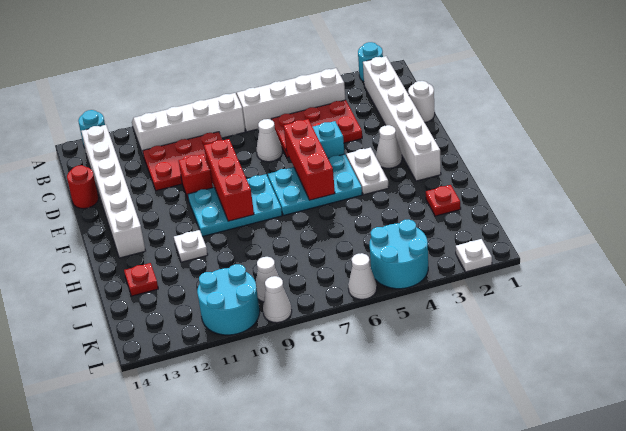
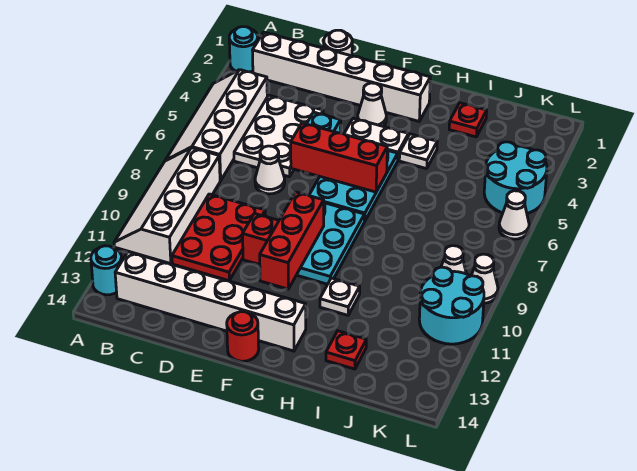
red plate C4:D6 level 1 -> white plate C4:D6 level 1
red round brick D14 level 1 -> red round brick F14 level 1
red brick E9:G9 level 2 -> red brick F9:F11 level 2
white plate L2 level 1 -> white plate H4 level 1

